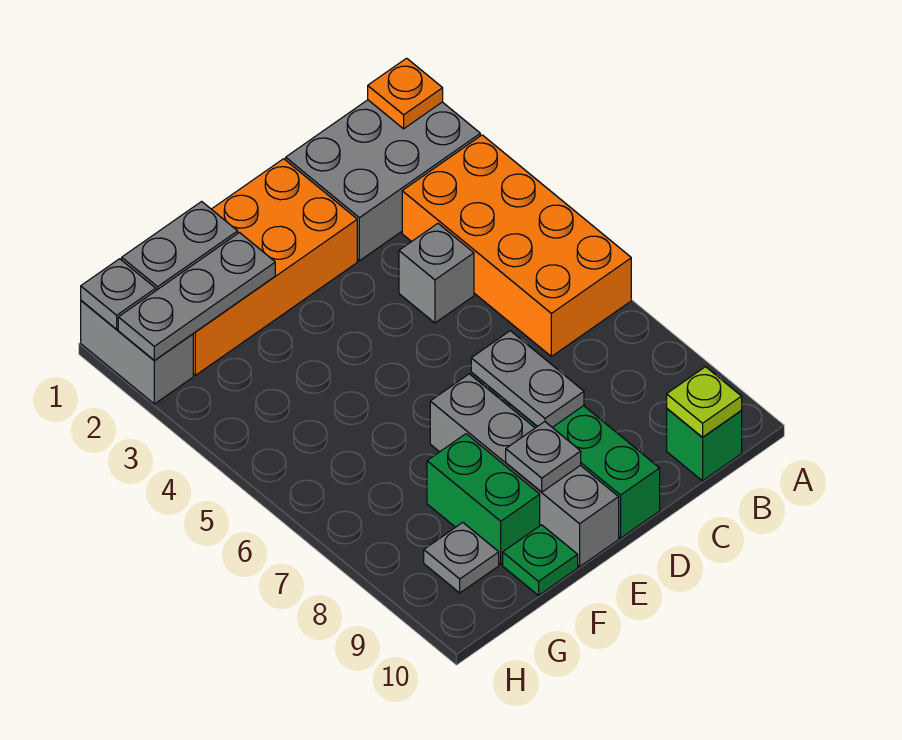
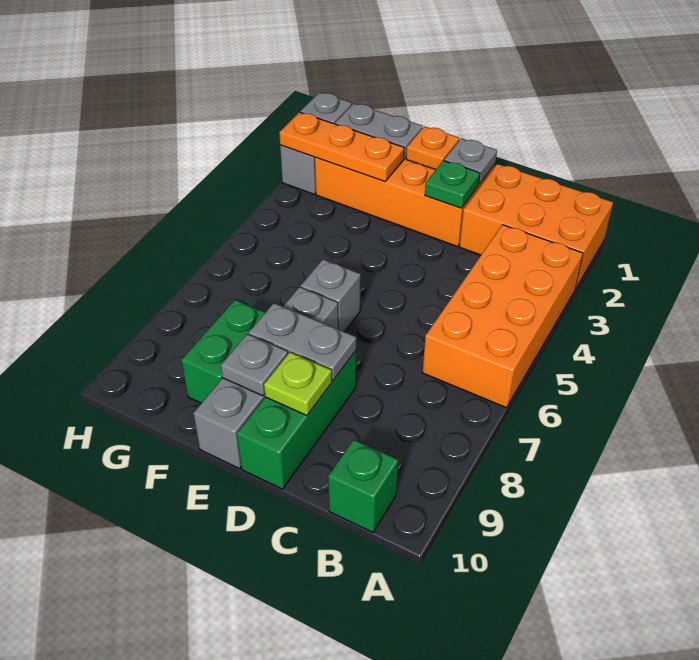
grey brick A1:C2 level 1 -> orange brick A1:C2 level 1
orange plate A1 level 2 -> orange plate E1 level 2
lime plate B10 level 2 -> lime plate D9 level 2
grey brick C4 level 1 -> grey brick E6 level 1
grey plate D7:D8 level 2 -> grey plate D8:E8 level 2
grey plate F2:H2 level 2 -> orange plate F2:H2 level 2
green plate F10 level 1 -> green plate D2 level 2
grey plate G9 level 1 -> grey plate D1 level 2

